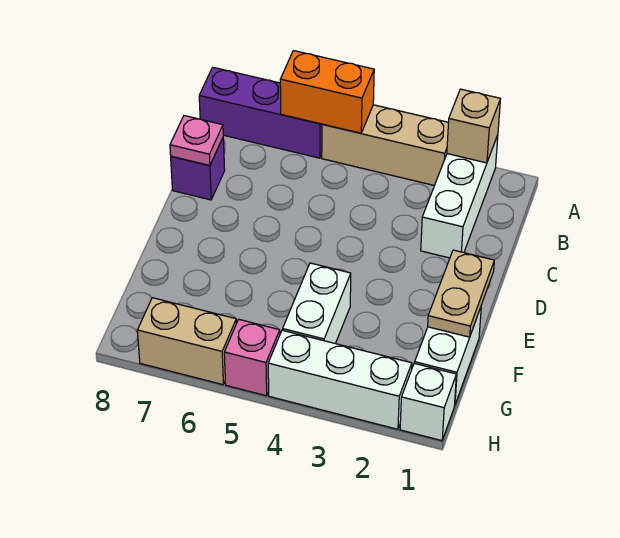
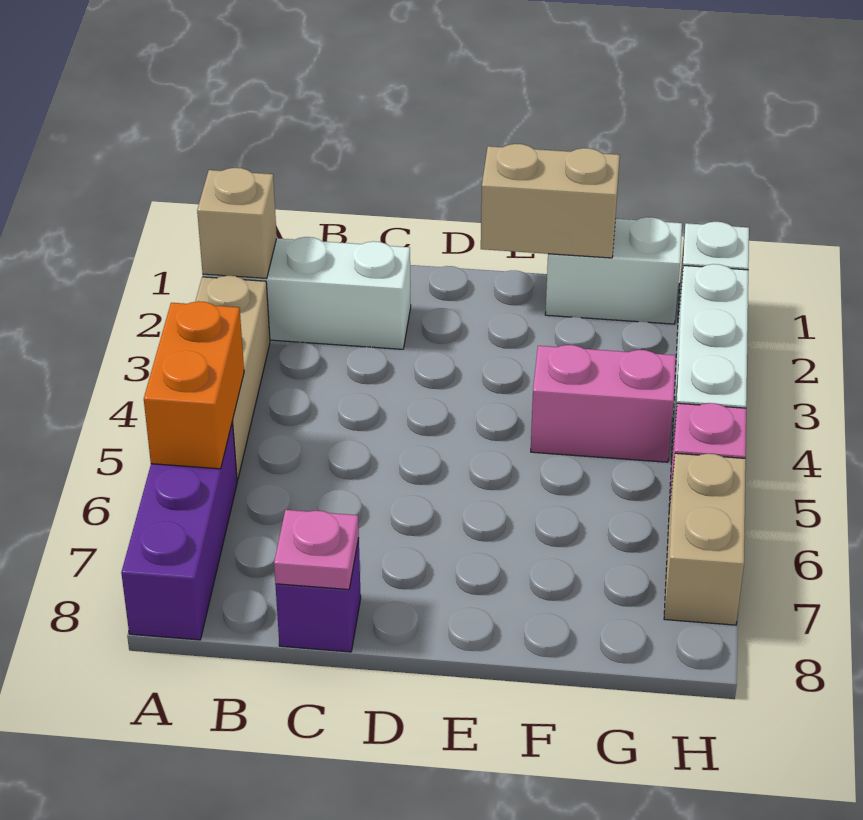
tan plate E1:F1 level 2 -> tan brick E1:F1 level 2
white brick F4:G4 level 1 -> pink brick F4:G4 level 1

